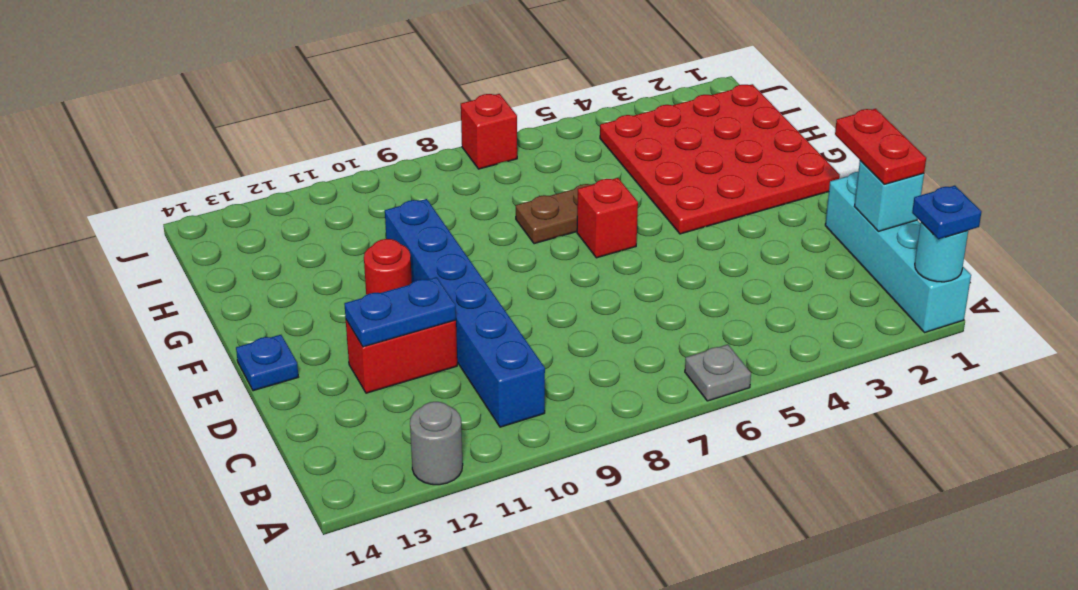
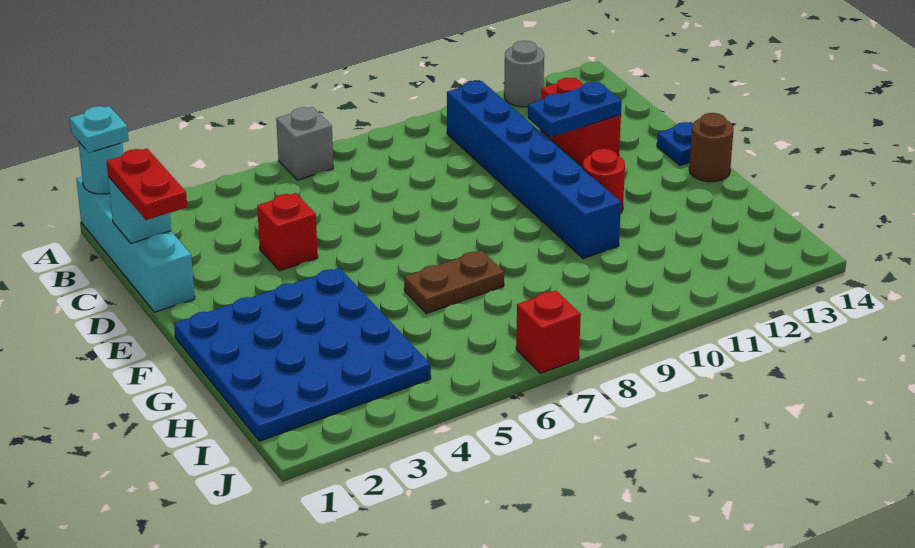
blue plate A1 level 3 -> cyan plate A1 level 3
grey plate A6 level 1 -> grey brick A6 level 1
red brick D11:D12 level 1 -> red brick C12:D12 level 1
red plate F1:I4 level 1 -> blue plate F1:I4 level 1
red brick F6 level 1 -> red brick D4 level 1
none -> brown round brick F14 level 1

